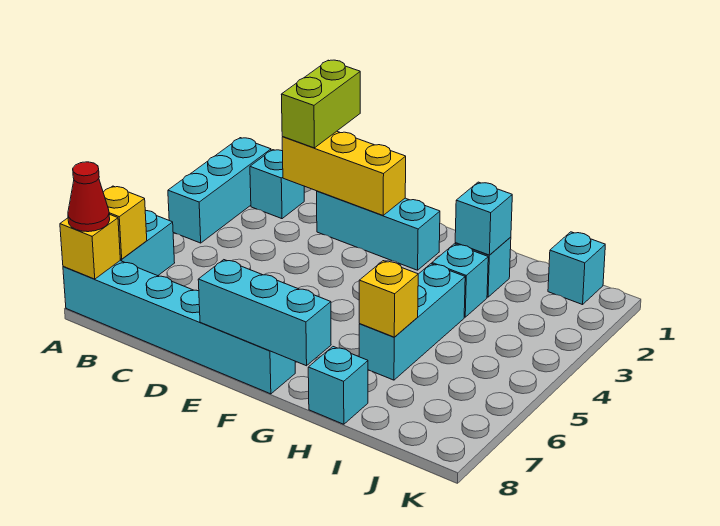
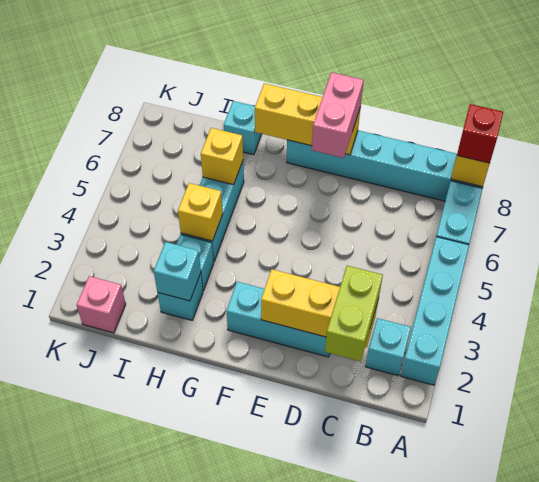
cyan brick A2:A4 level 1 -> cyan brick A2:A5 level 1
yellow brick A7 level 2 -> yellow brick H4 level 2
red cone A8 level 3 -> red brick A8 level 3
none -> pink brick E7:E8 level 3
cyan brick E8:G8 level 2 -> yellow brick E8:G8 level 2
cyan brick J1 level 1 -> pink brick J1 level 1

